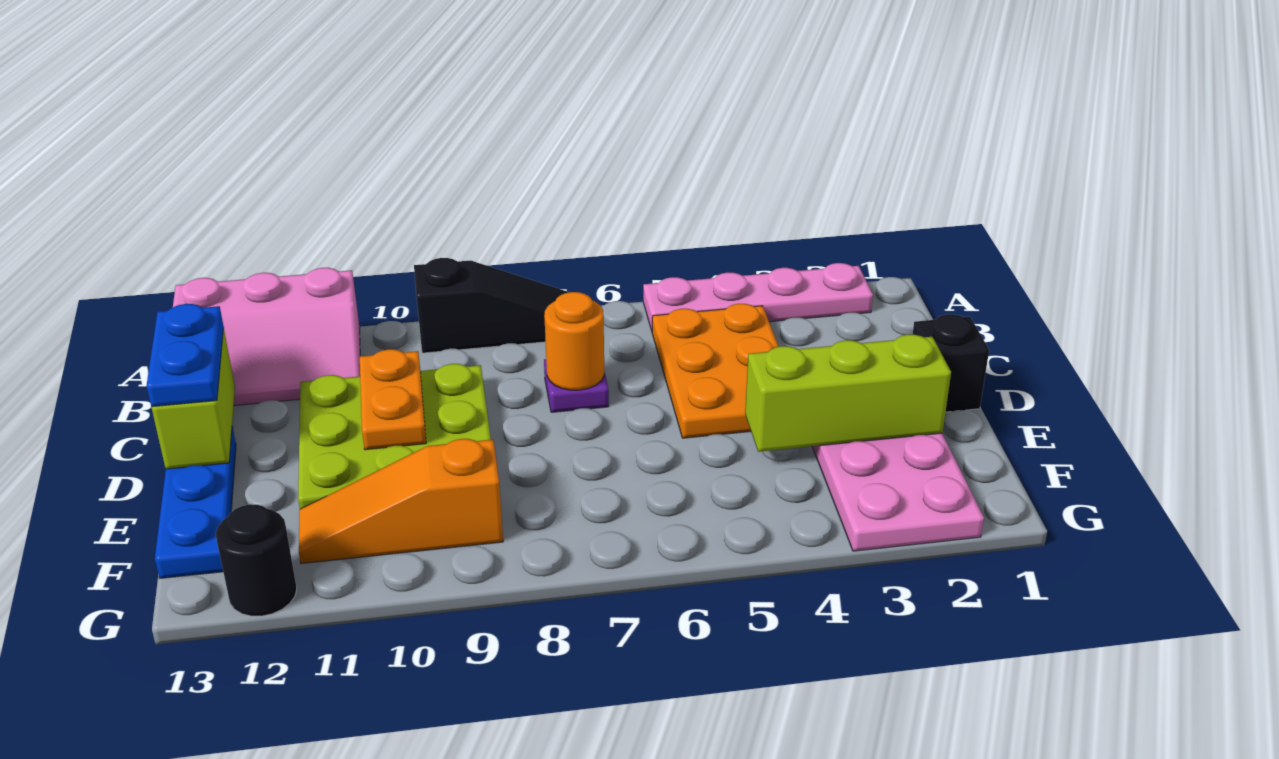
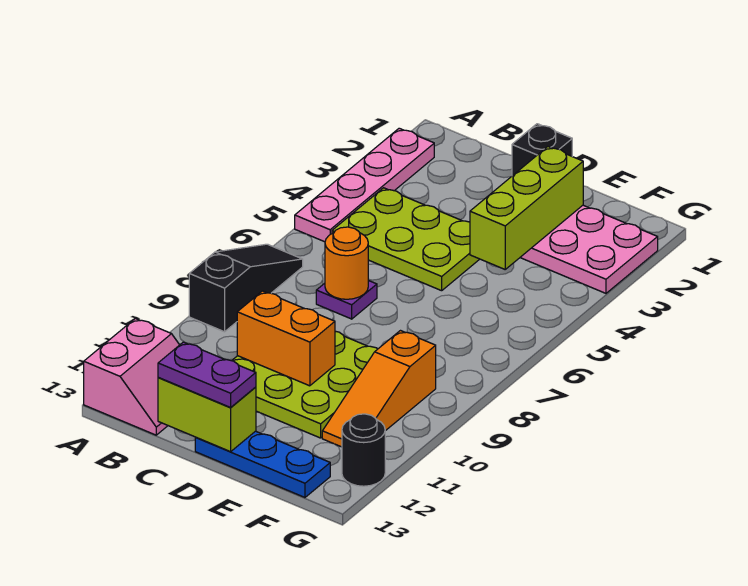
pink slope A11:B13 level 1 top A -> pink slope A12:B13 level 1 top A
orange plate B4:D5 level 1 -> lime plate B4:D5 level 1
orange plate C10:D10 level 2 -> orange brick C10:D10 level 2
blue plate C13:D13 level 3 -> purple plate C13:D13 level 3

